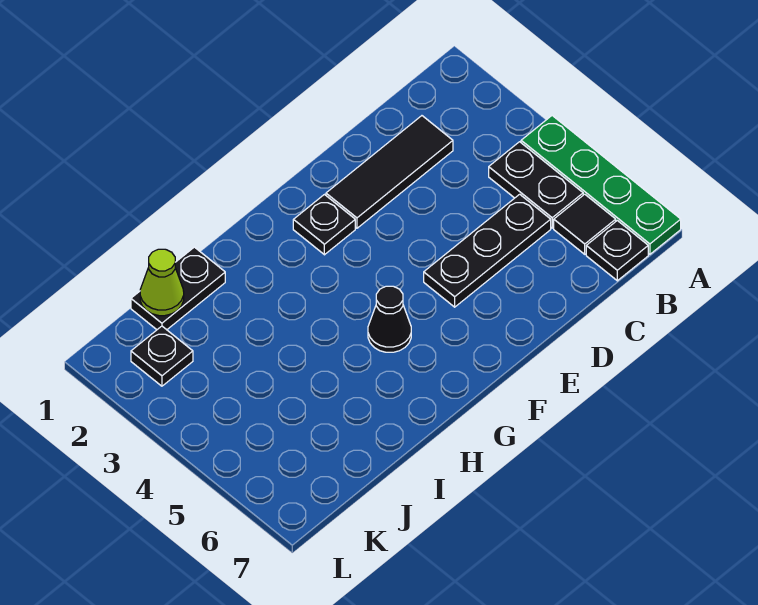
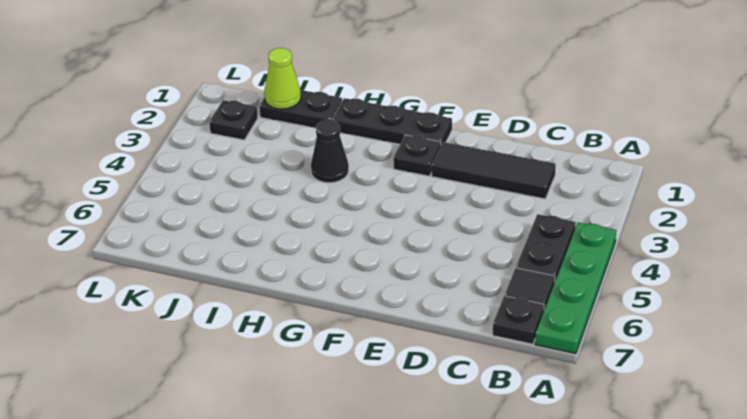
black plate C5:E5 level 1 -> black plate F1:H1 level 1
black cone G5 level 1 -> black cone H3 level 1

